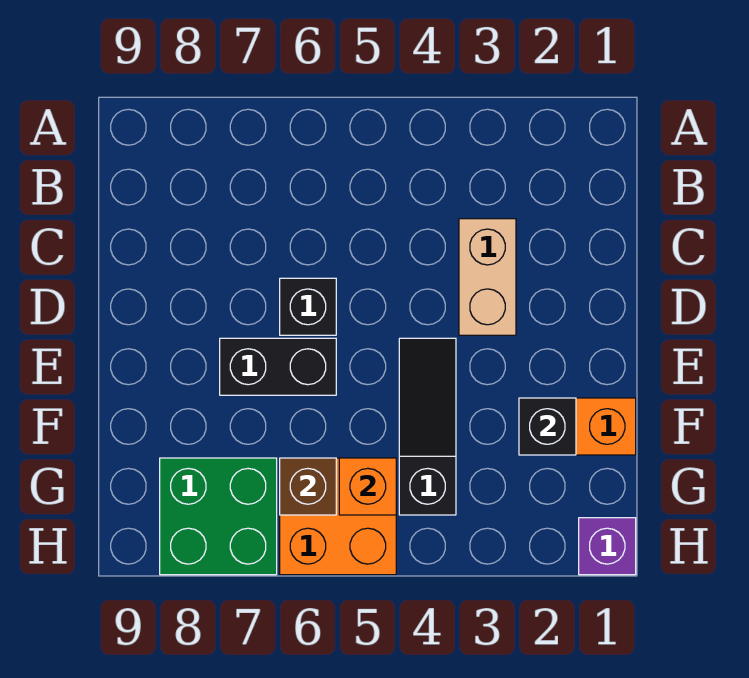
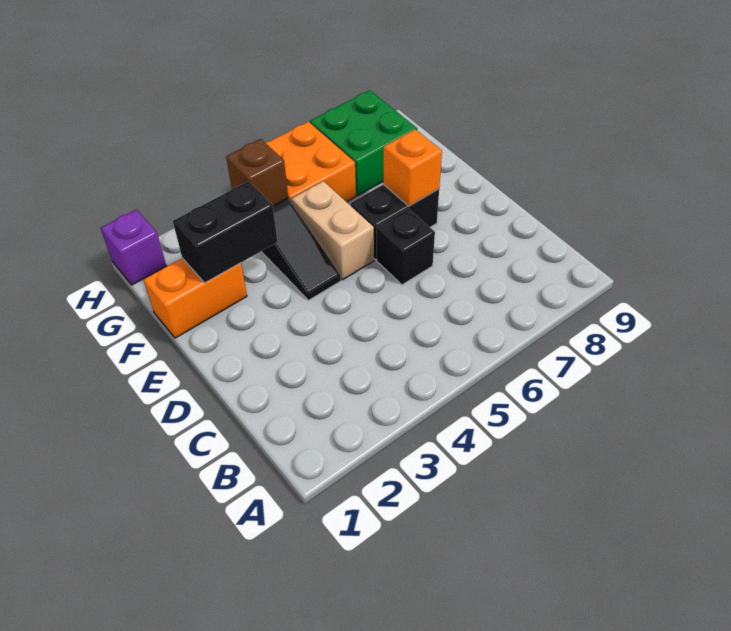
tan brick C3:D3 level 1 -> tan brick E5:F5 level 1
black brick F2 level 2 -> black brick F2:F3 level 2
orange brick G5 level 2 -> orange brick E7 level 2
brown brick G6 level 2 -> brown brick G4 level 2

